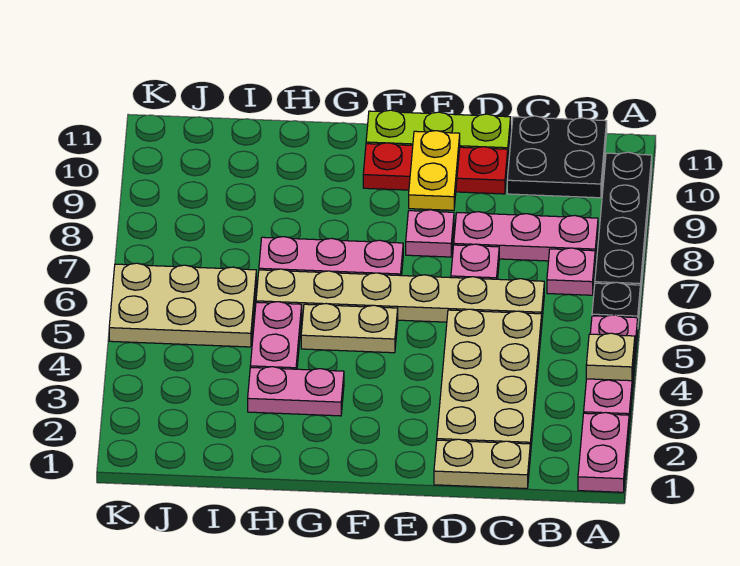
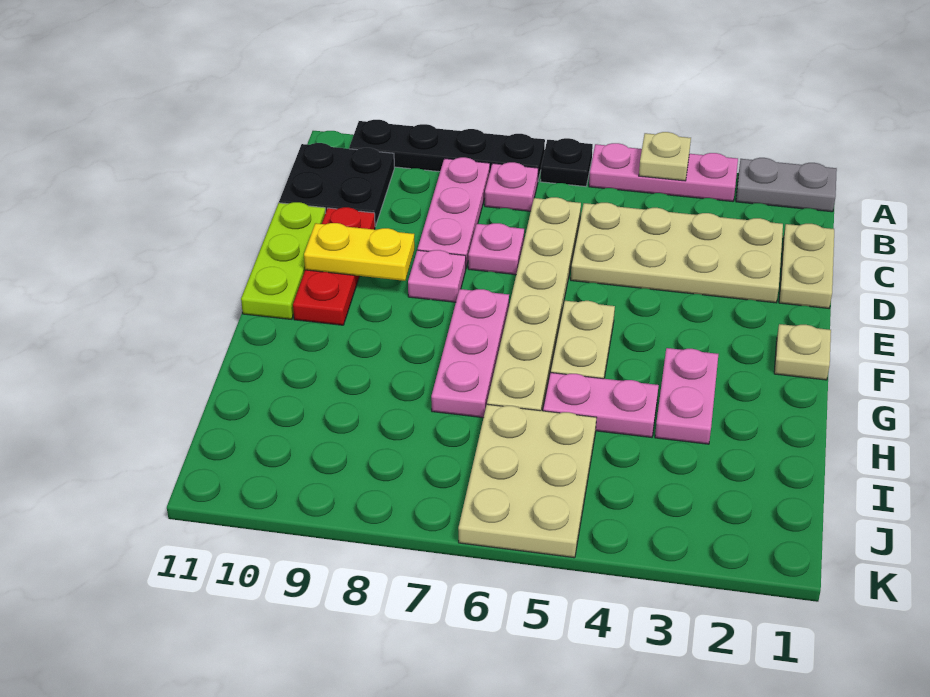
pink plate A1:A2 level 1 -> grey plate A1:A2 level 1
none -> tan plate F1 level 1

